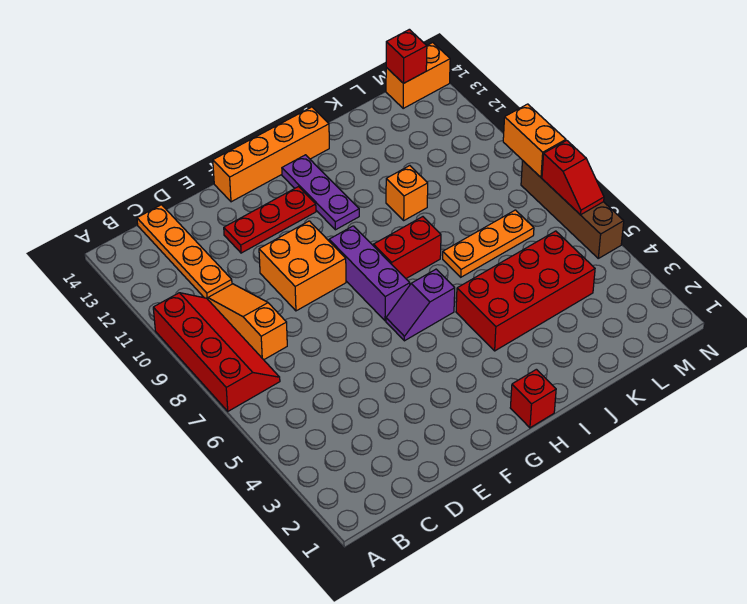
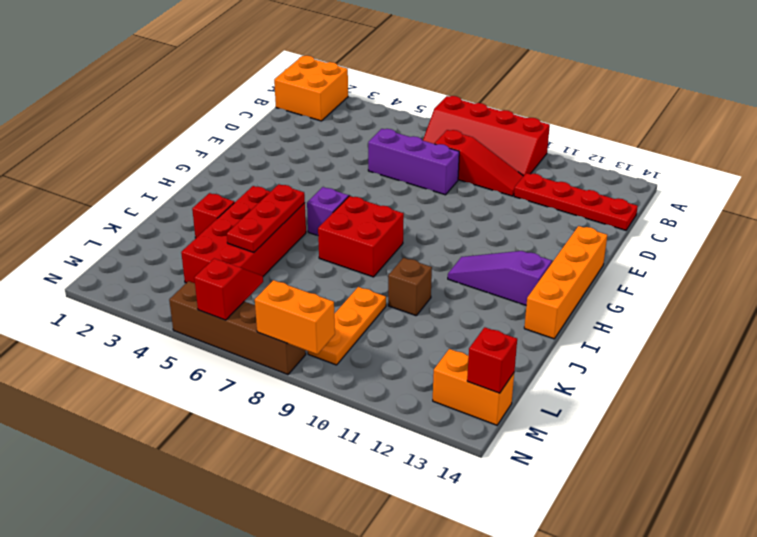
orange slope C8:C10 level 1 top 8 -> red slope C8:C10 level 1 top 8
orange plate C11:C14 level 1 -> red plate C11:C14 level 1
orange brick E9:F10 level 1 -> orange brick A1:B2 level 1
red plate E12:G12 level 1 -> red plate I5:K5 level 2
purple brick G7:G9 level 1 -> purple brick D6:D8 level 1
red brick H1 level 1 -> red brick J3 level 1
red brick H8:I8 level 1 -> red brick H7:I8 level 1
purple plate H11:H13 level 1 -> purple slope H11:H13 level 1 top 13
orange plate J7:L7 level 1 -> orange plate K9:M9 level 1
orange brick J10 level 1 -> brown brick J10 level 1
orange brick M14:N14 level 1 -> orange brick M13:M14 level 1
red slope N6:N7 level 2 top 7 -> red slope M6:N6 level 2 top N

